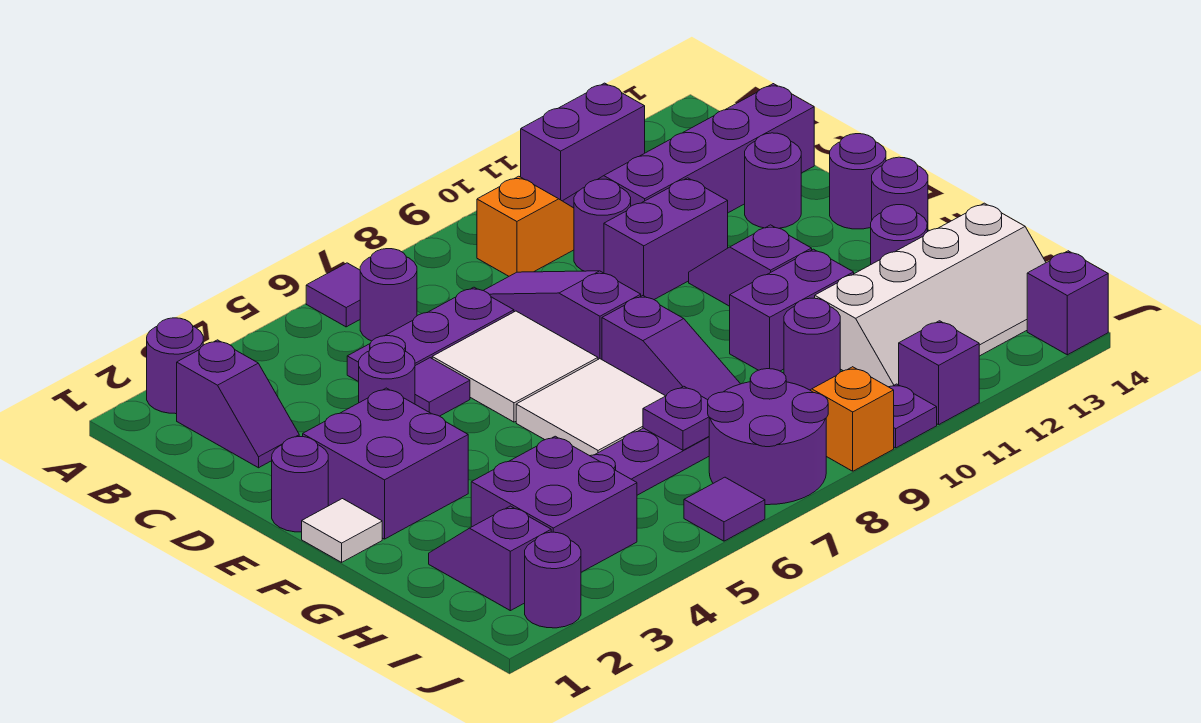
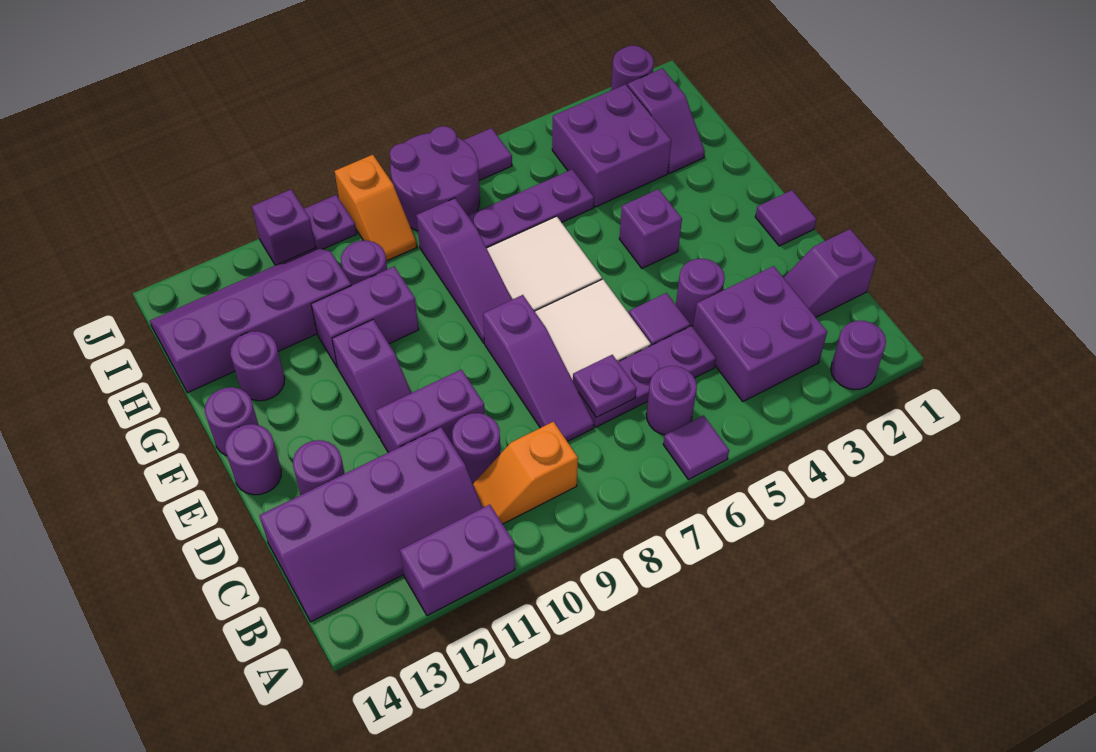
purple slope B2:C2 level 1 top B -> purple slope C1:C2 level 1 top 1
purple round brick E1 level 1 -> purple tile E1 level 1
purple brick E2:F3 level 1 -> purple brick B3:C4 level 1
white tile F1 level 1 -> none
purple slope F8:H8 level 1 top F -> purple slope F8:H8 level 1 top H
purple plate H7 level 2 -> purple plate C7 level 2
white slope H11:I14 level 1 top H -> purple slope H11:I14 level 1 top H
purple brick J14 level 1 -> purple brick F4 level 1

